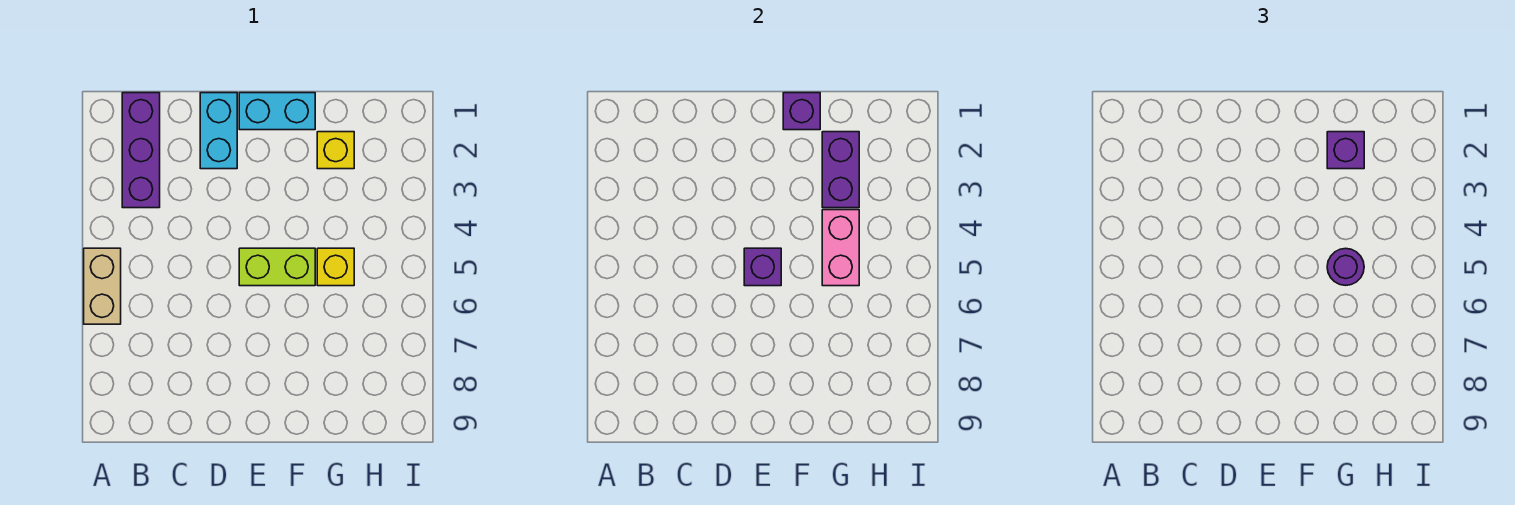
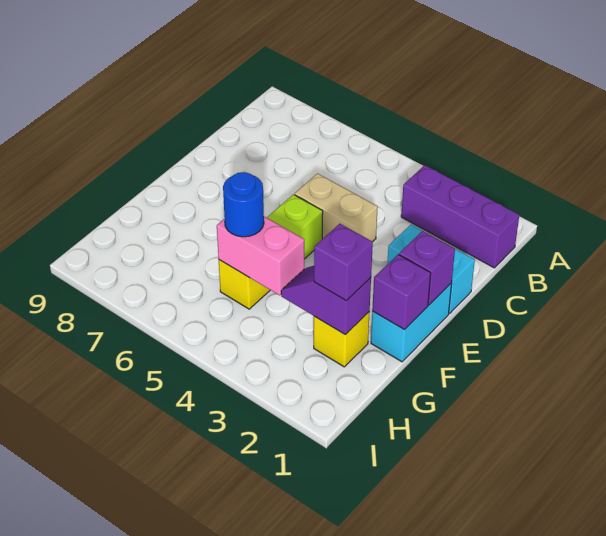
tan brick A5:A6 level 1 -> tan brick D4:D5 level 1
purple brick E5 level 2 -> purple brick E1 level 2
purple brick G2:G3 level 2 -> purple slope G2:G3 level 2 top 2
purple round brick G5 level 3 -> blue round brick G5 level 3

